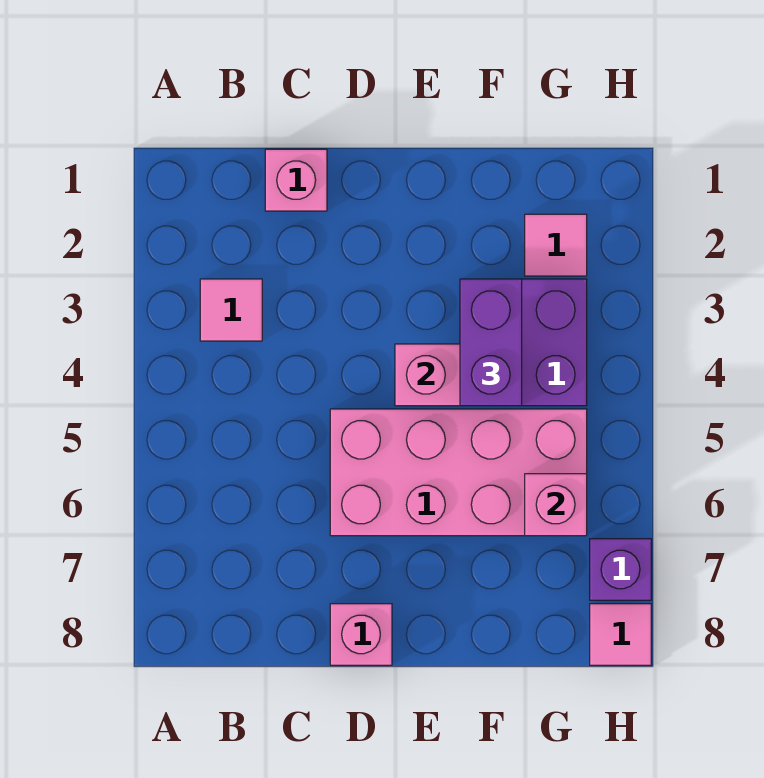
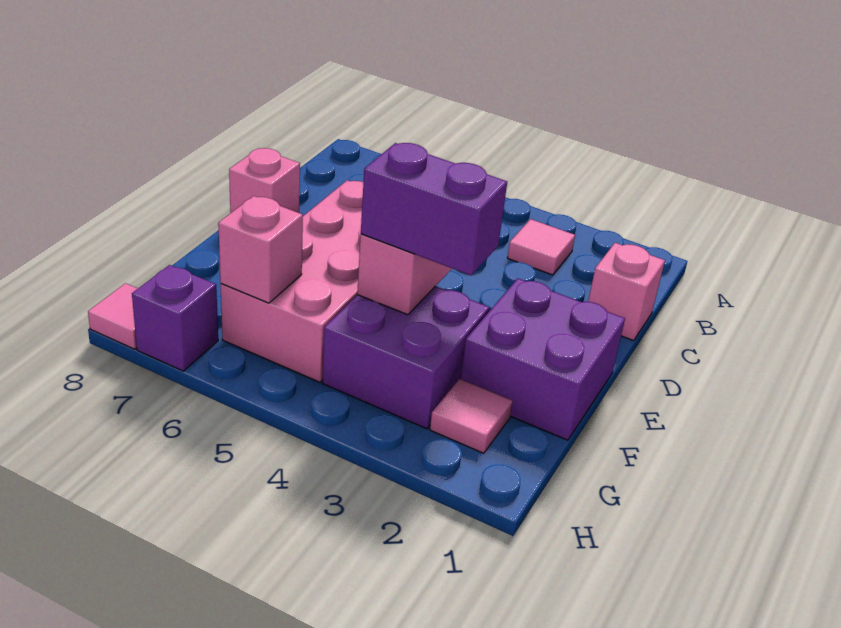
none -> purple brick E1:F2 level 1

